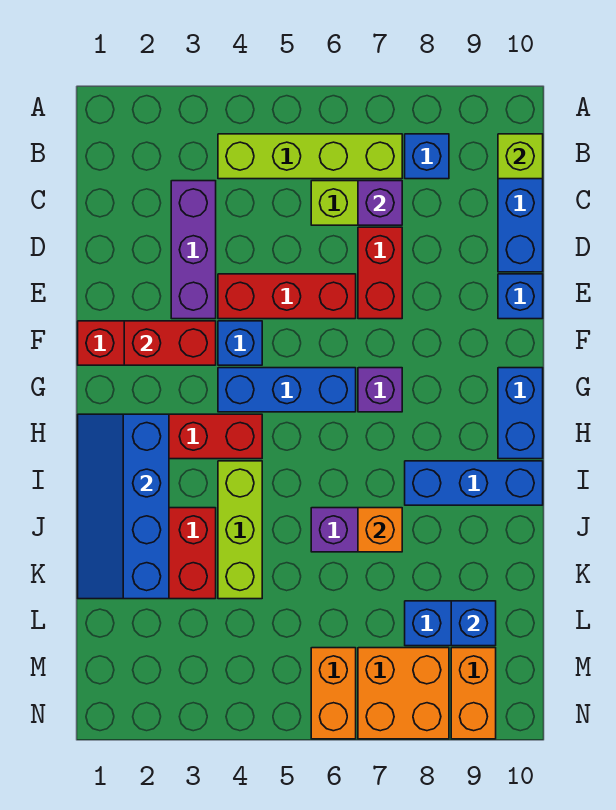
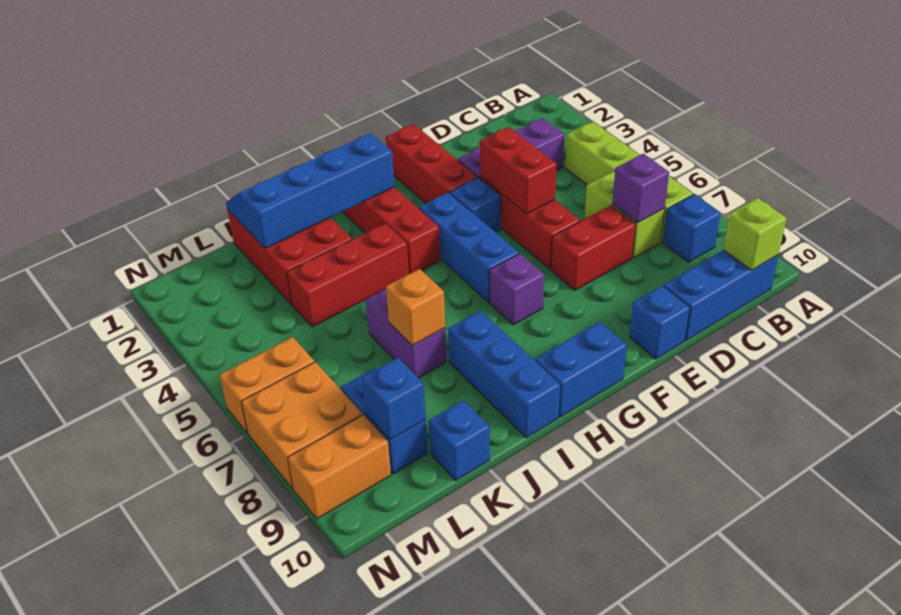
red brick F2:F3 level 2 -> red brick E4:E5 level 2
lime brick I4:K4 level 1 -> red brick I4:K4 level 1
none -> blue brick K10 level 1

